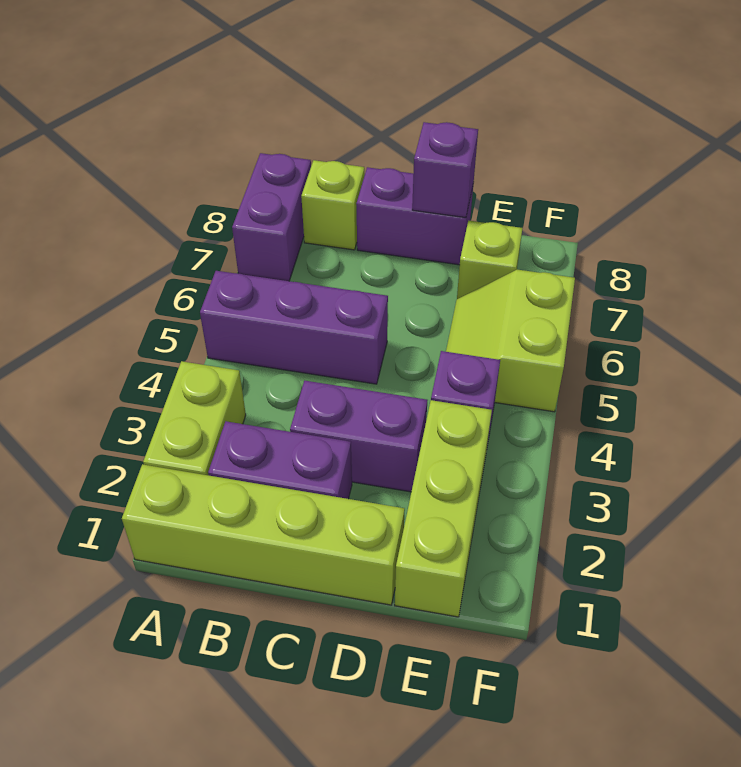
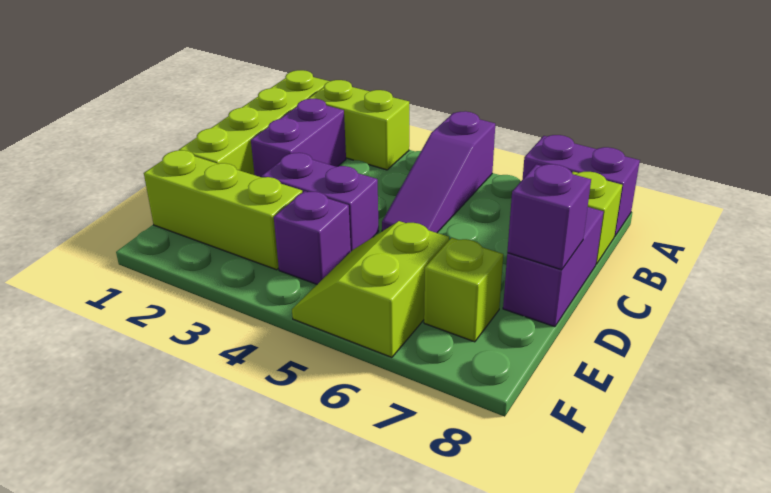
purple brick A5:C5 level 1 -> purple slope A5:C5 level 1 top A
purple brick C3:D3 level 1 -> purple brick D3:D4 level 1
lime slope E5:F6 level 1 top F -> lime slope E5:F6 level 1 top 6

